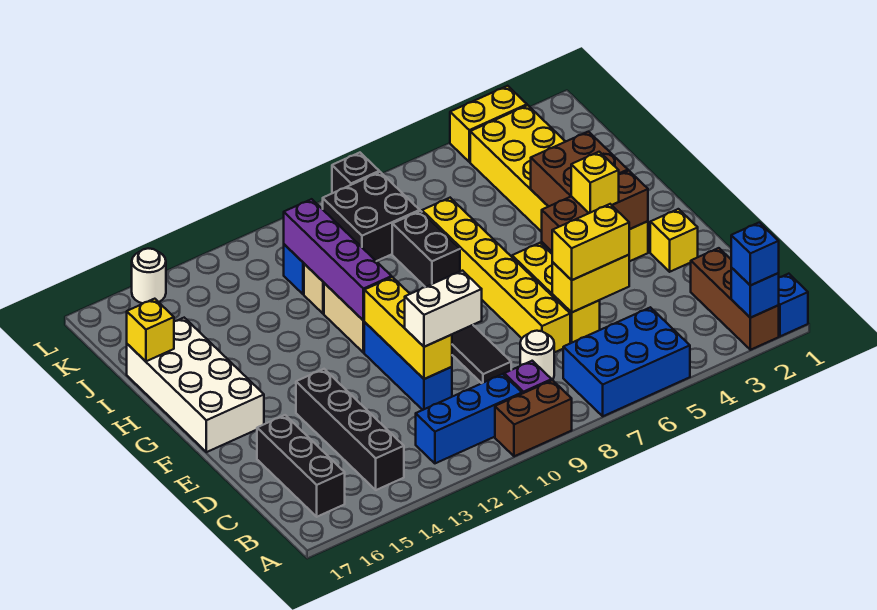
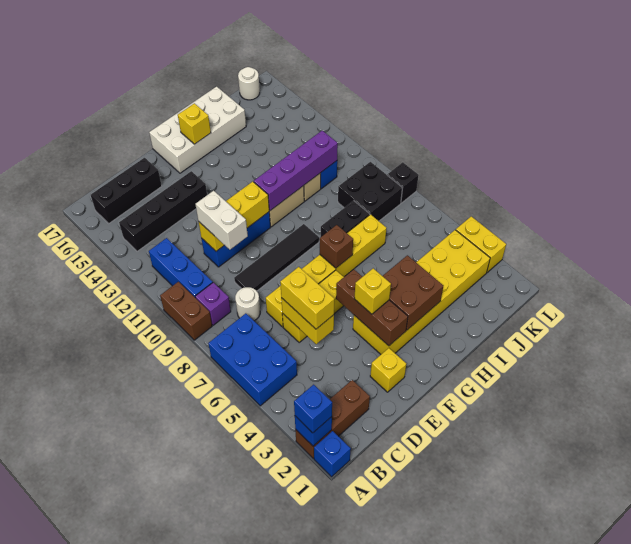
none -> brown brick G7 level 2
yellow brick I17 level 2 -> yellow brick G16 level 2
white round brick L15 level 1 -> white round brick K17 level 1

